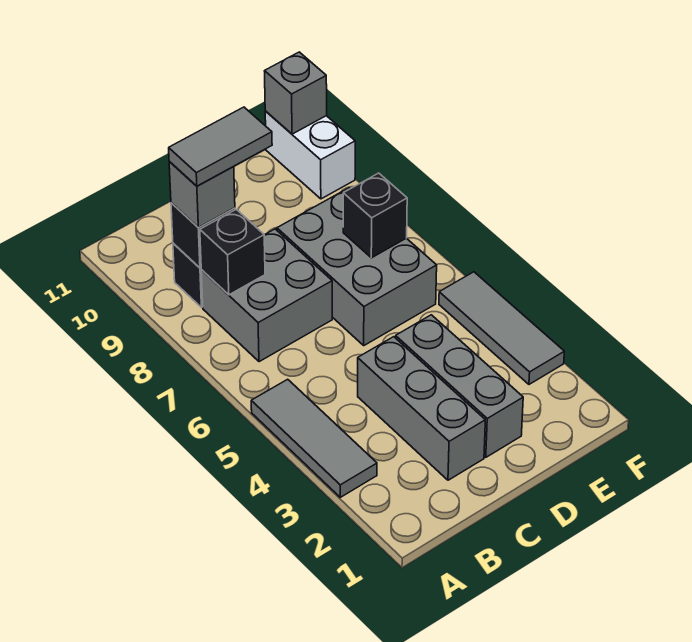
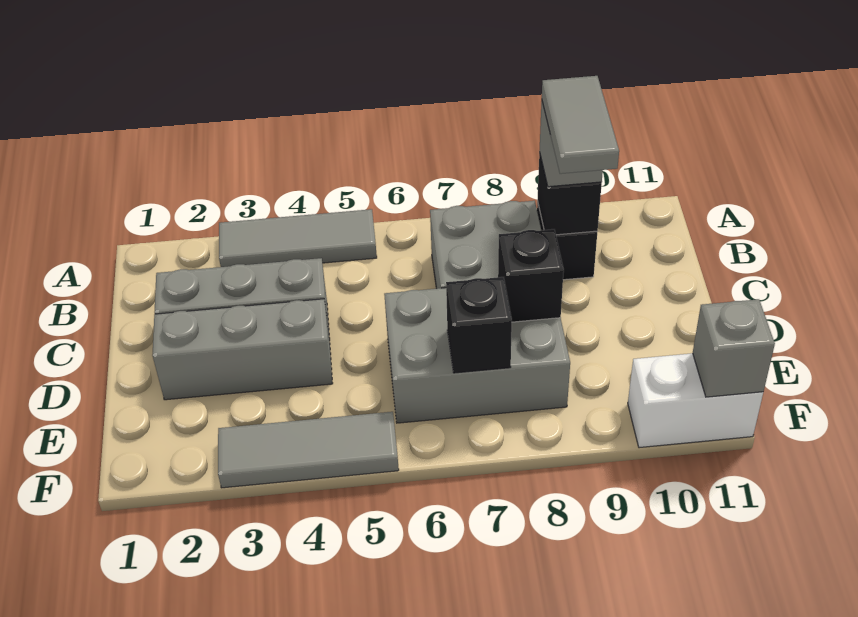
black brick B8 level 2 -> black brick D8 level 2

